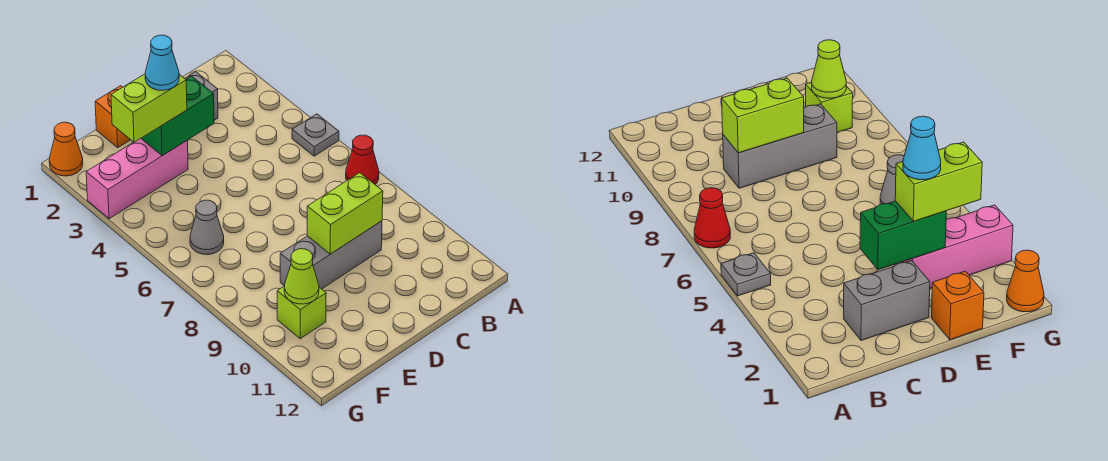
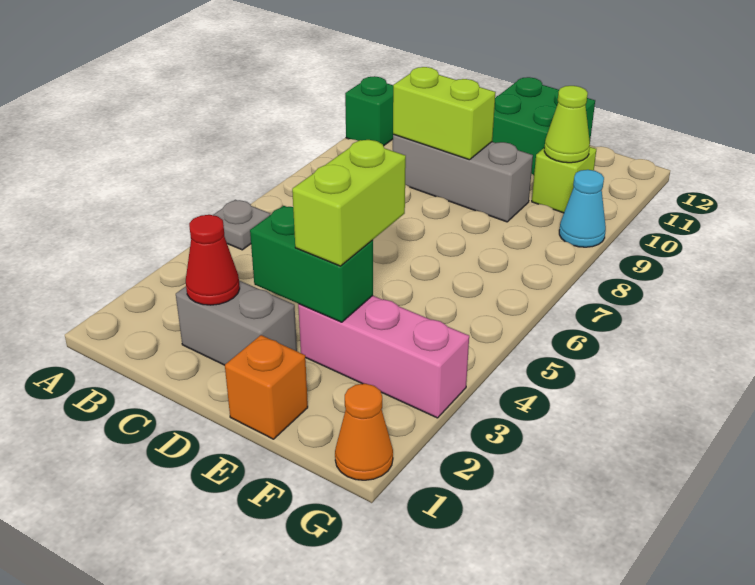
red cone A7 level 1 -> red cone C2 level 2
none -> green brick A10 level 1
none -> green brick D11:E12 level 1
lime brick E3:F3 level 3 -> lime brick E3:E4 level 3
cyan cone E3 level 4 -> cyan cone G9 level 1
grey cone F6 level 1 -> none

